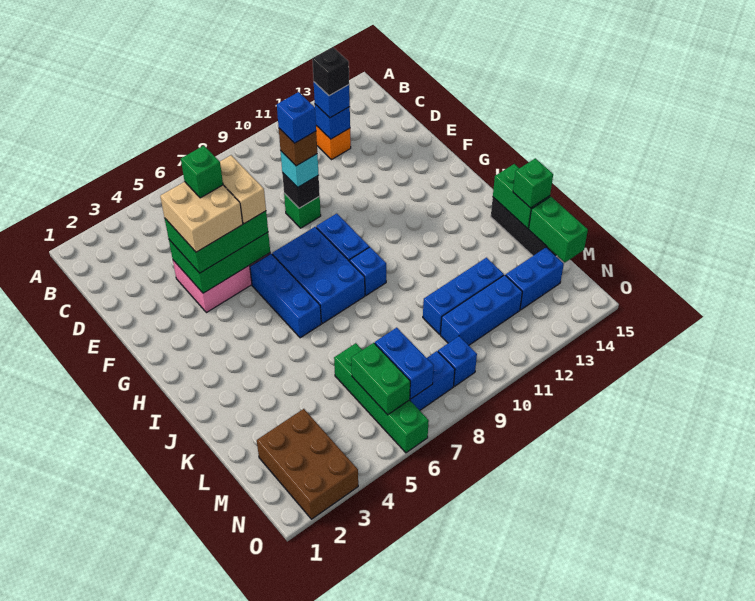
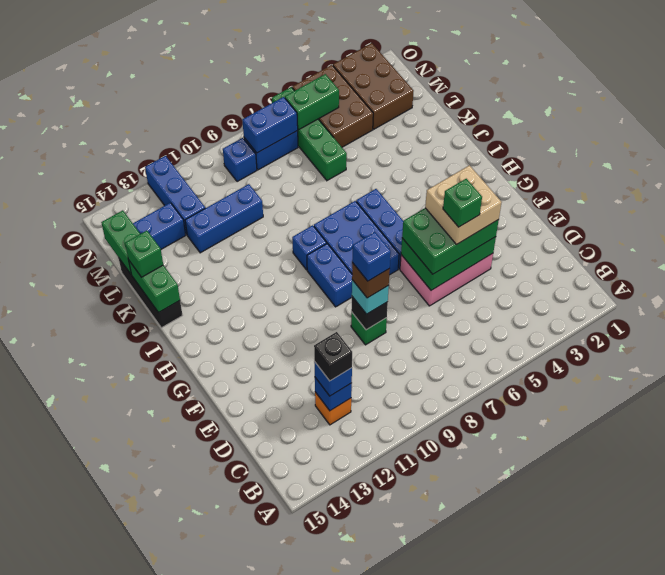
tan brick E6:F6 level 4 -> none
none -> brown brick M4:O5 level 1
green brick M6:N6 level 2 -> green brick N5:N6 level 2
blue brick M7:N7 level 2 -> blue brick N7:N8 level 2
blue brick M10:M12 level 1 -> blue brick M12:O12 level 1

